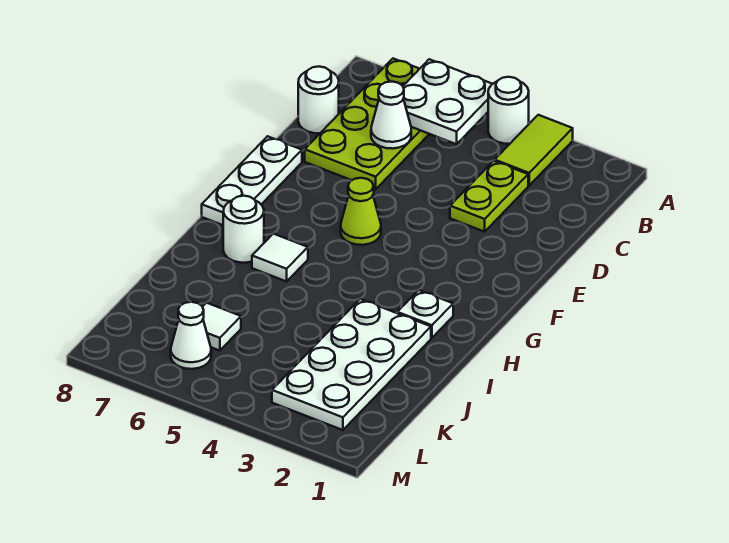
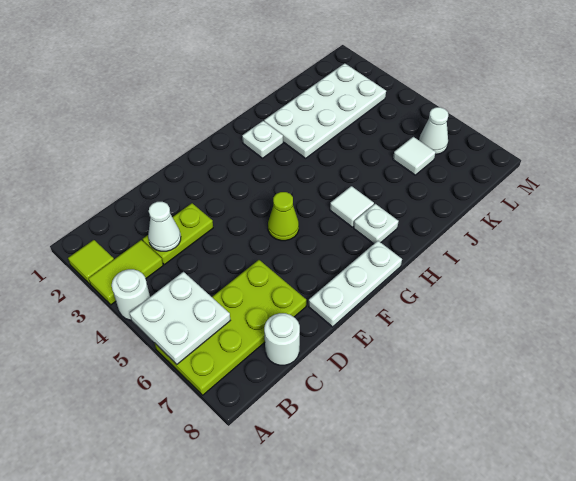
none -> lime tile A2 level 1
white cone C6 level 2 -> white cone C3 level 2
white round brick H7 level 1 -> white plate H7 level 1

